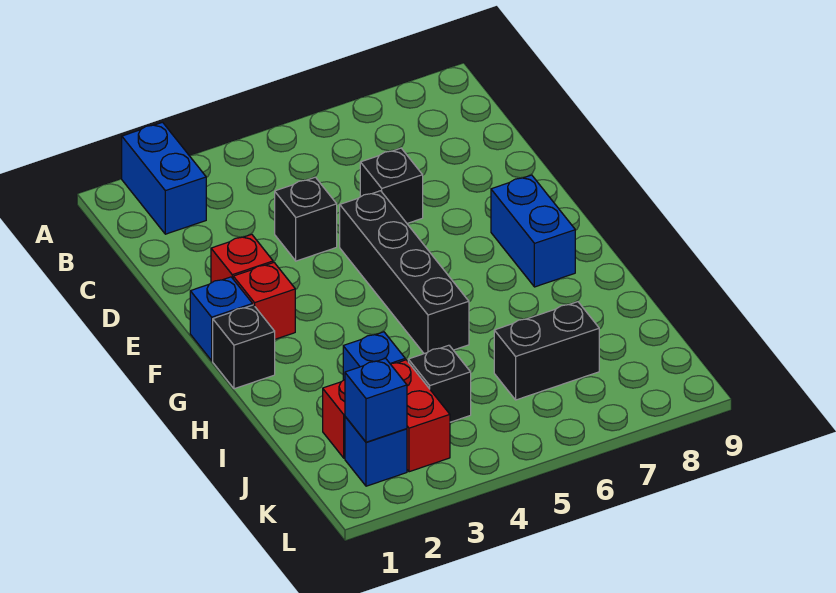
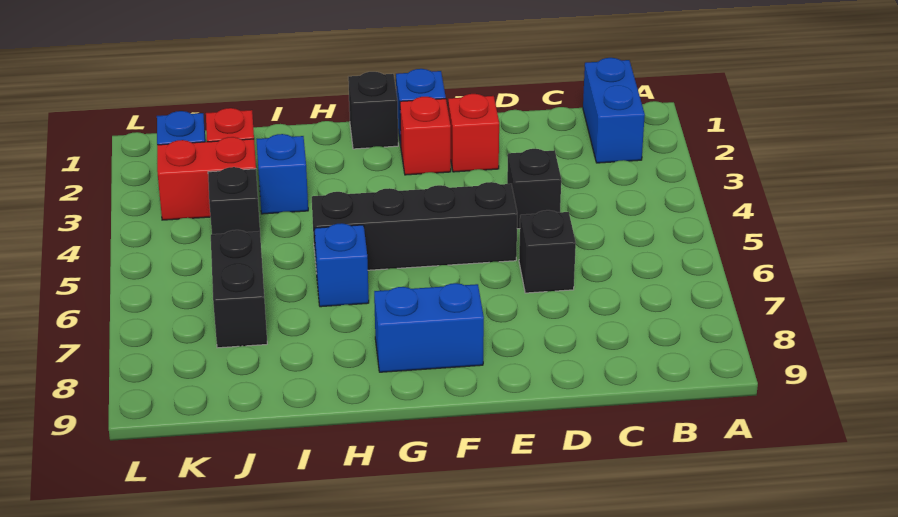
blue brick A2:B2 level 1 -> blue brick B1:B2 level 1
blue brick K2 level 2 -> blue brick H6 level 1

